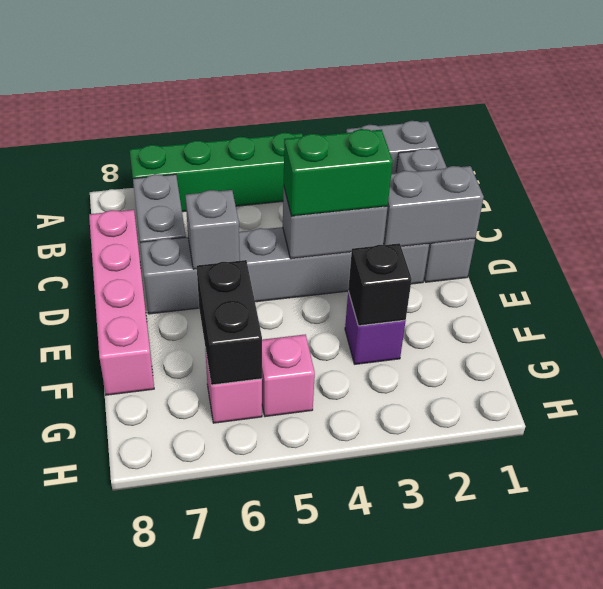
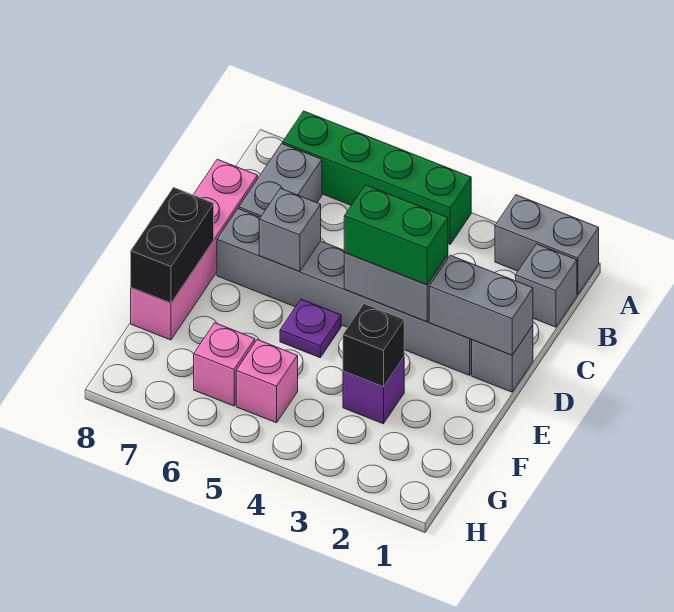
none -> purple plate E5 level 1
black brick F6:G6 level 2 -> black brick E8:F8 level 2

